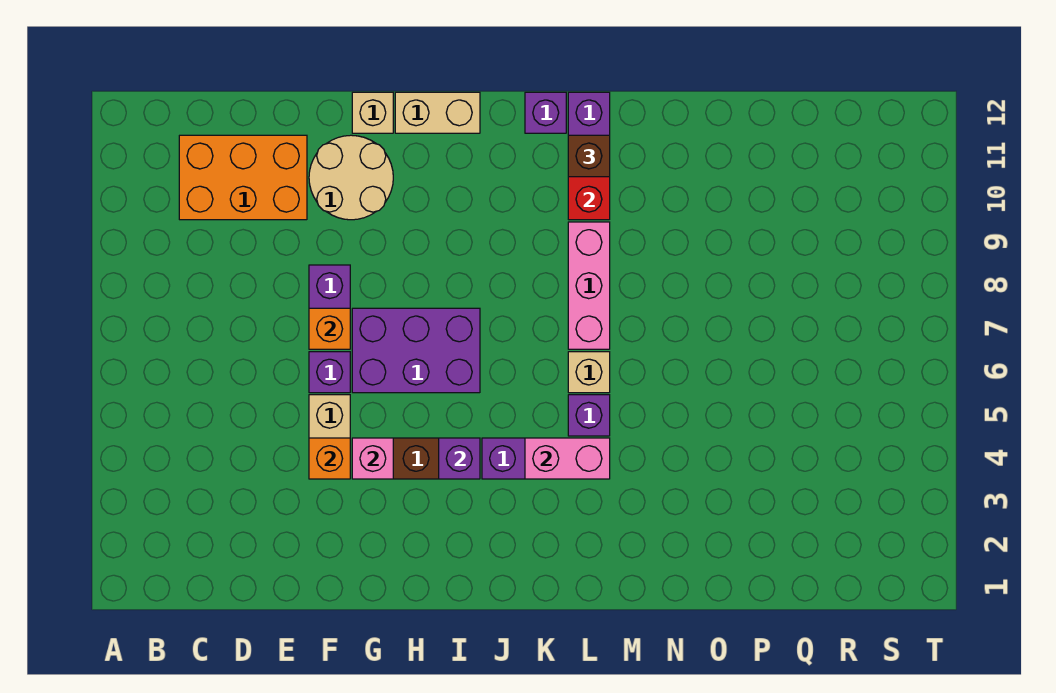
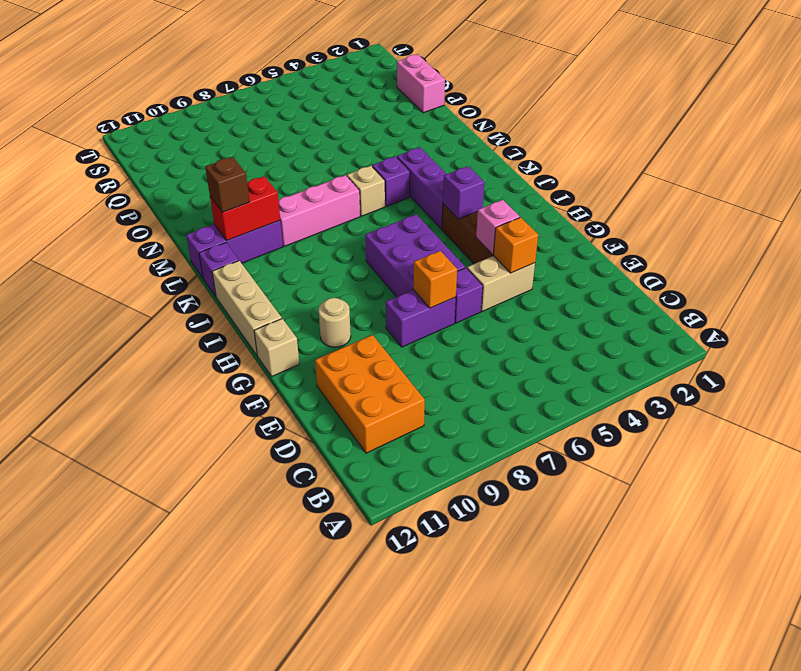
tan round brick F10:G11 level 1 -> tan round brick G10 level 1
tan brick H12:I12 level 1 -> tan brick H12:J12 level 1
pink brick K4:L4 level 2 -> pink brick P1:Q1 level 1

